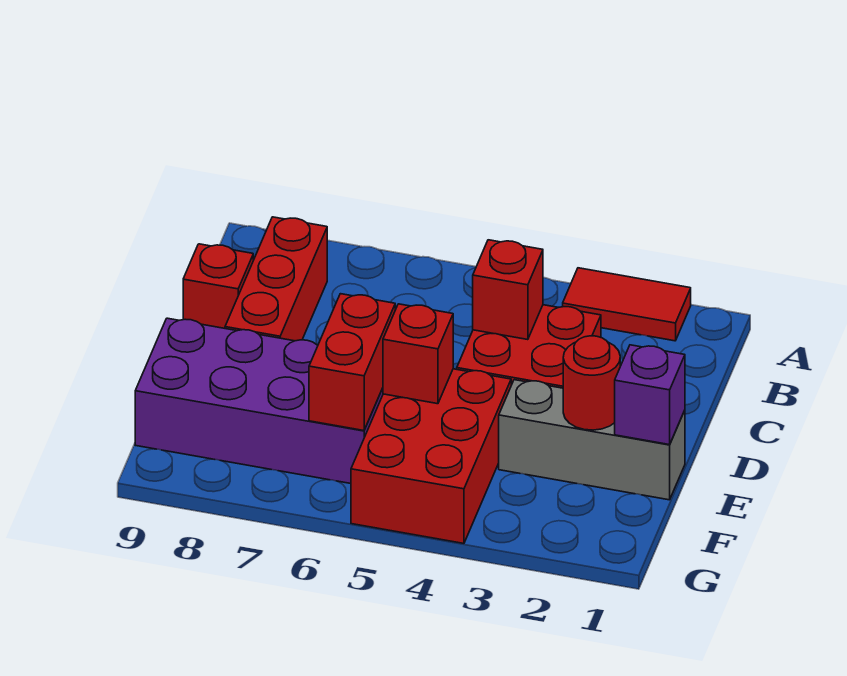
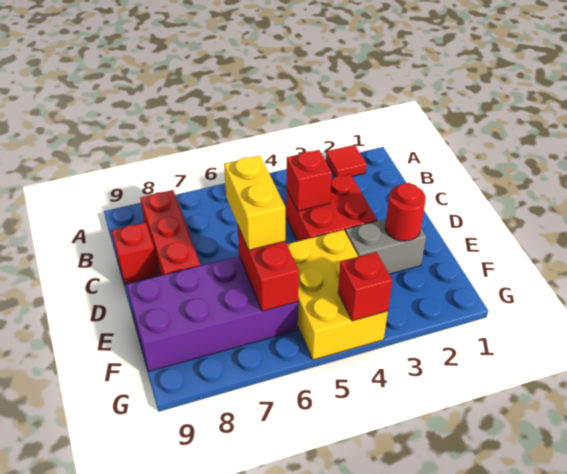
red tile A2:A3 level 1 -> red tile A2 level 1
none -> yellow brick D6:E6 level 3
grey brick E1:E3 level 1 -> grey brick E2:E3 level 1
purple brick E1 level 2 -> none
red brick E4:G5 level 1 -> yellow brick E4:G5 level 1
red brick E5 level 2 -> red brick G4 level 2

